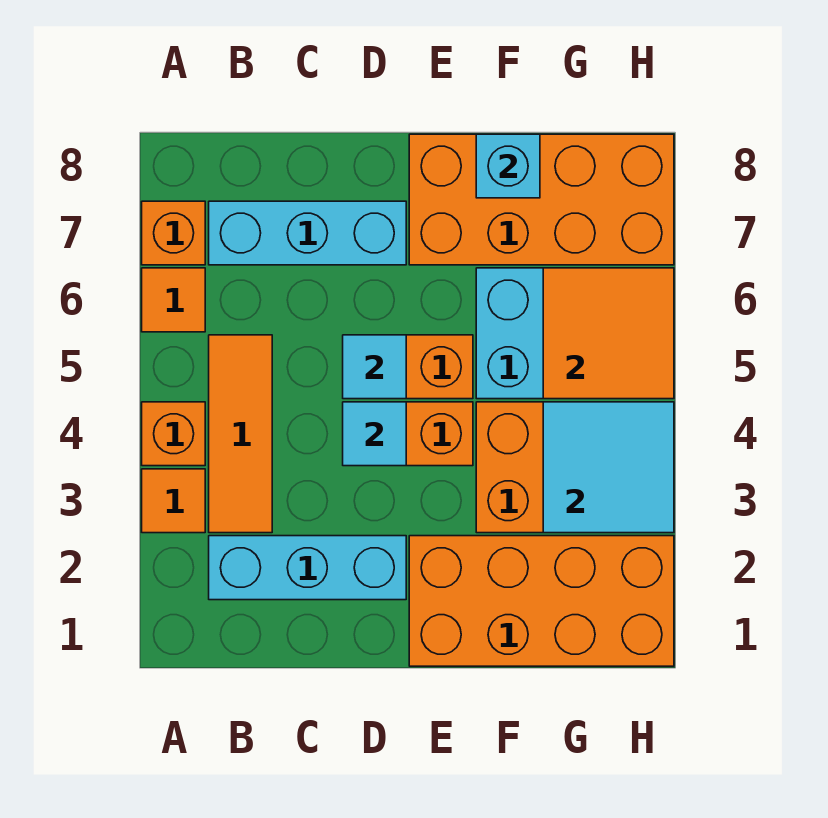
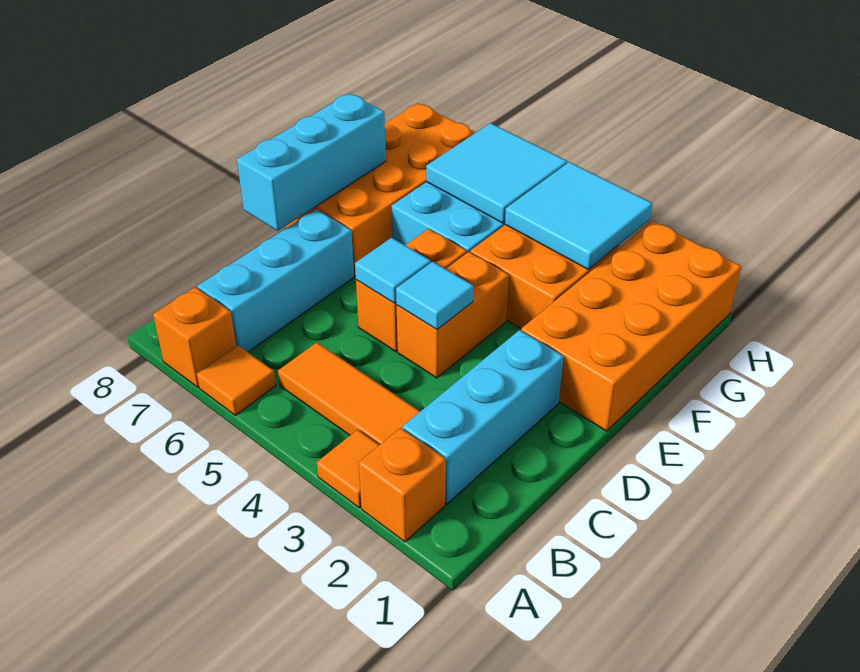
orange brick A4 level 1 -> orange brick A2 level 1
cyan brick F8 level 2 -> cyan brick D8:F8 level 2
orange tile G5:H6 level 2 -> cyan tile G5:H6 level 2

